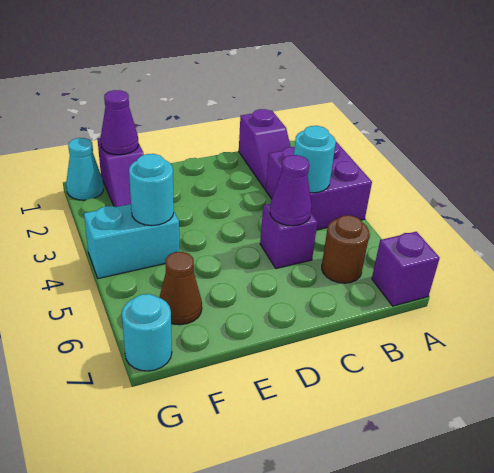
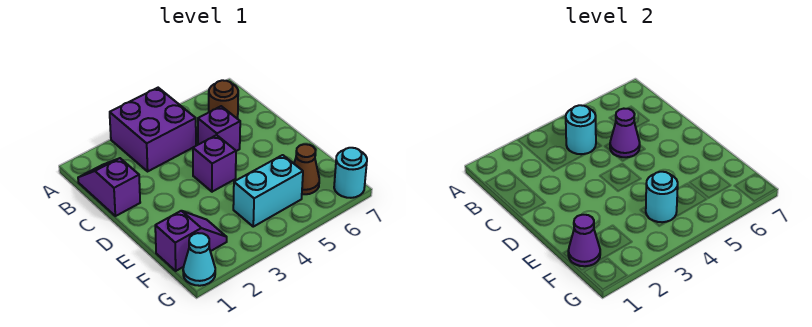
purple brick A7 level 1 -> purple brick D4 level 1
purple slope B1:B2 level 1 top 1 -> purple slope B1:C1 level 1 top C
cyan brick F4:G4 level 1 -> cyan brick F4:F5 level 1

